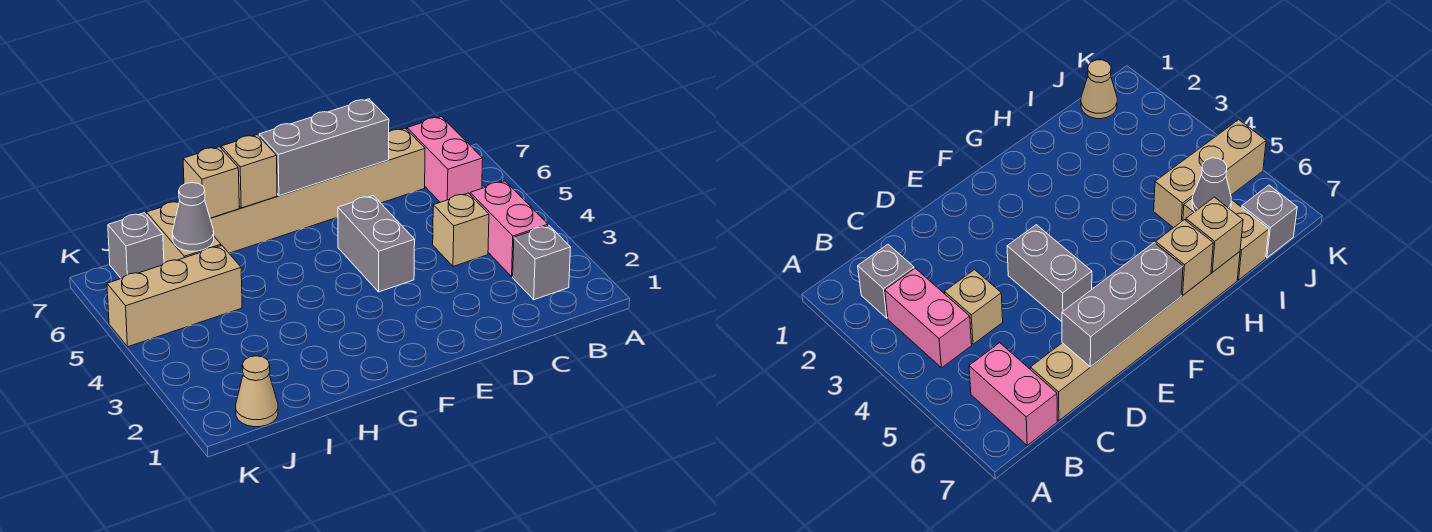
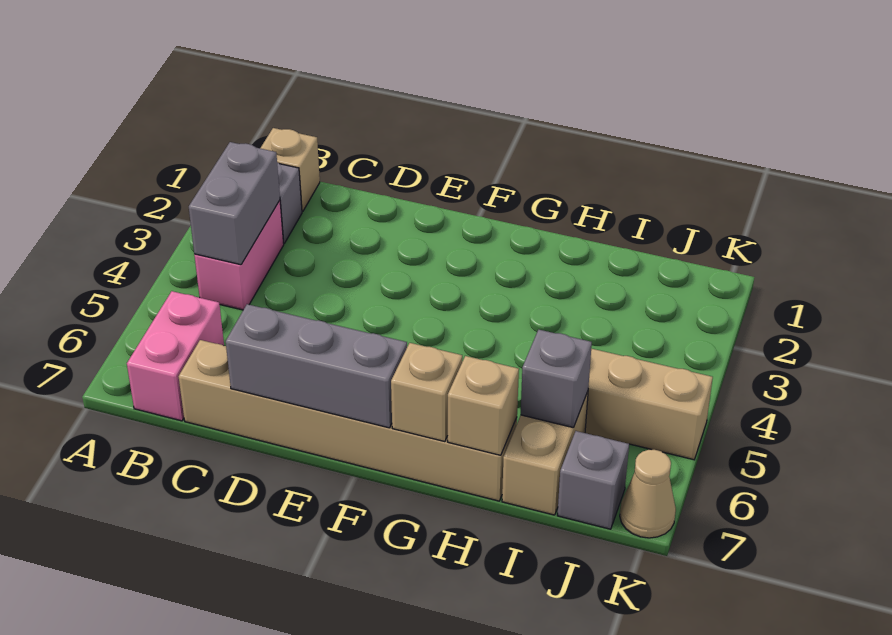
tan brick C4 level 1 -> tan brick B1 level 1
grey brick E4:E5 level 1 -> grey brick B3:B4 level 2
grey cone I6 level 2 -> grey brick I6 level 2
tan cone J1 level 1 -> tan cone K7 level 1

